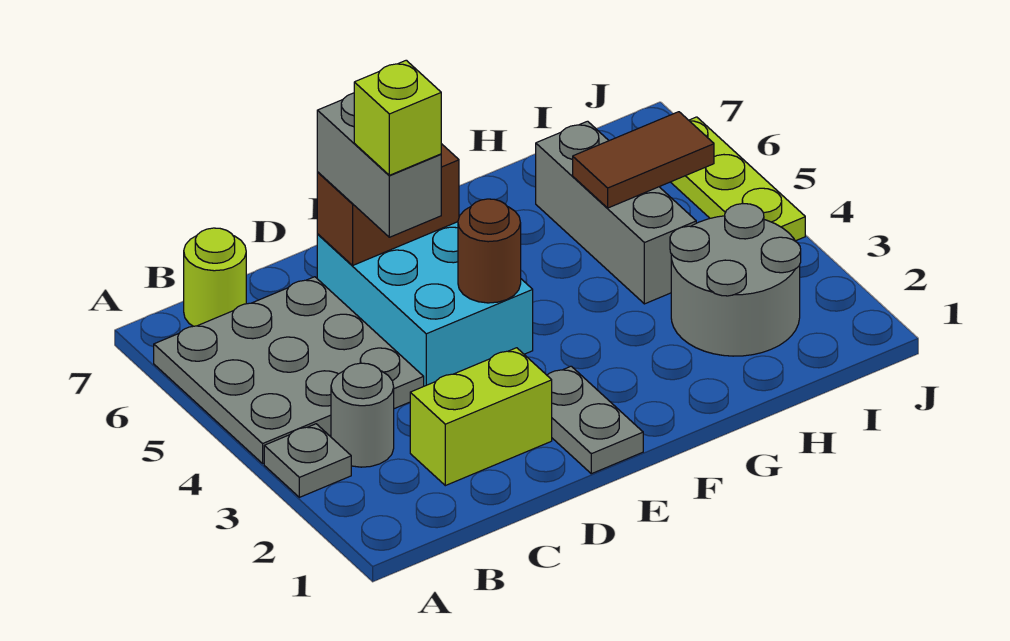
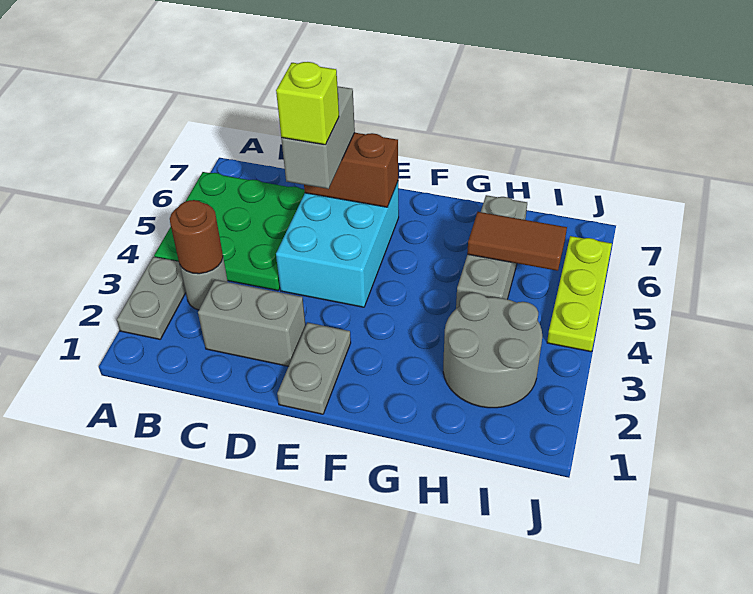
grey plate A3 level 1 -> grey plate A2:A3 level 1
grey plate A4:C6 level 1 -> green plate A4:C6 level 1
lime round brick B7 level 1 -> none
lime brick C2:D2 level 1 -> grey brick C2:D2 level 1
brown round brick E4 level 2 -> brown round brick B3 level 2

